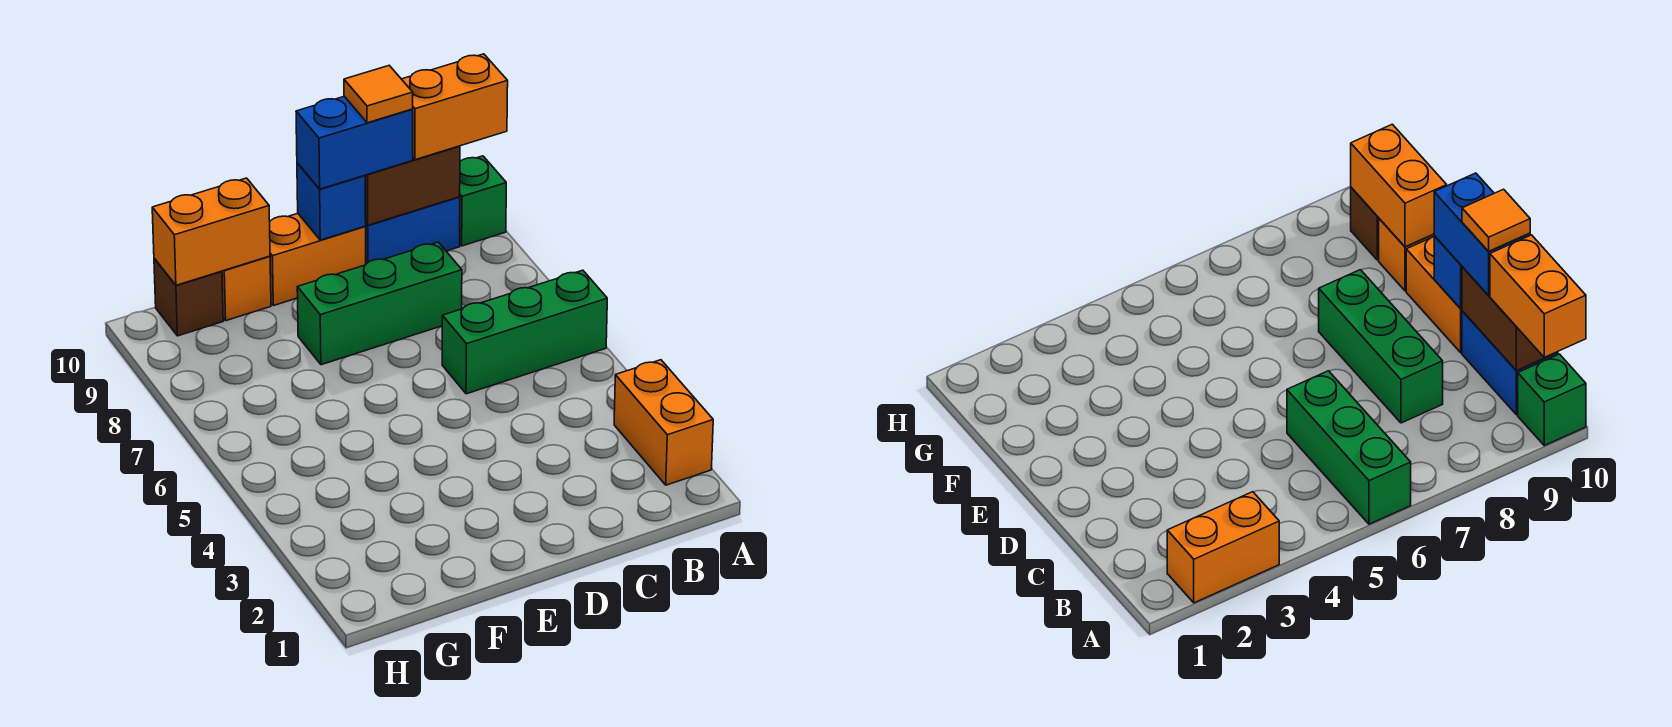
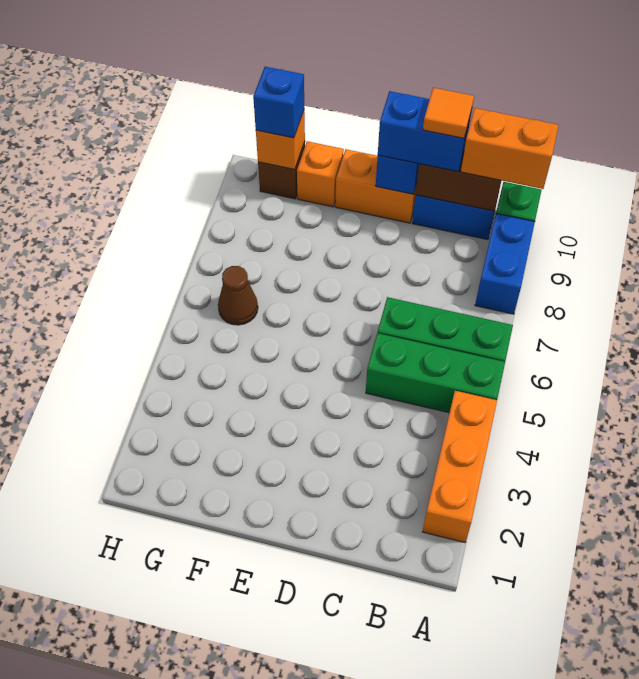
orange brick A2:A3 level 1 -> orange brick A2:A4 level 1
none -> blue brick A8:A9 level 1
green brick C8:E8 level 1 -> green brick A5:C5 level 1
orange brick F10:G10 level 2 -> orange brick G10 level 2
none -> brown cone G6 level 1
none -> blue brick G10 level 3

